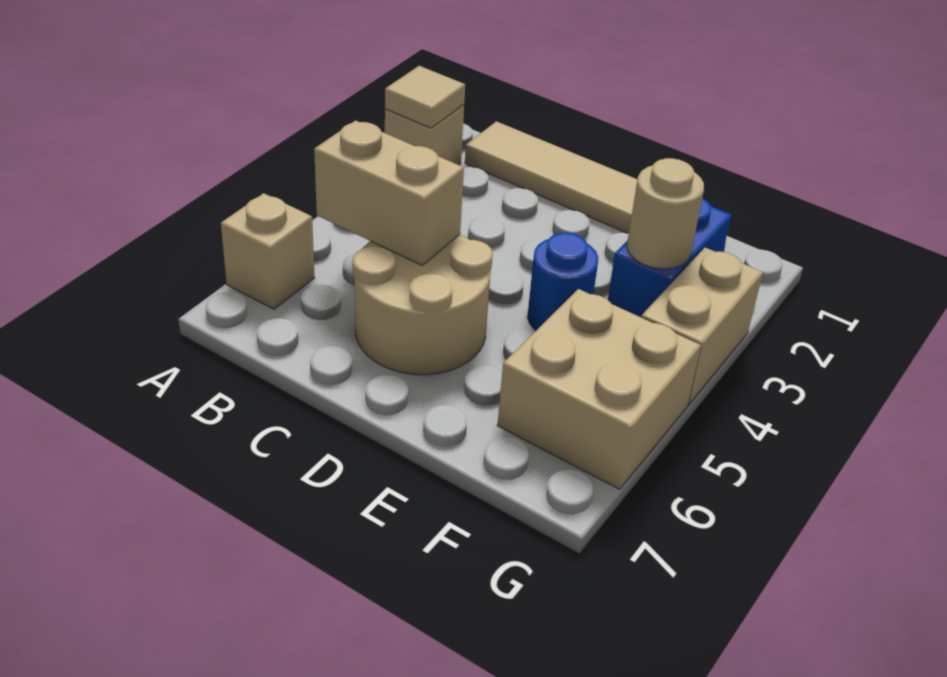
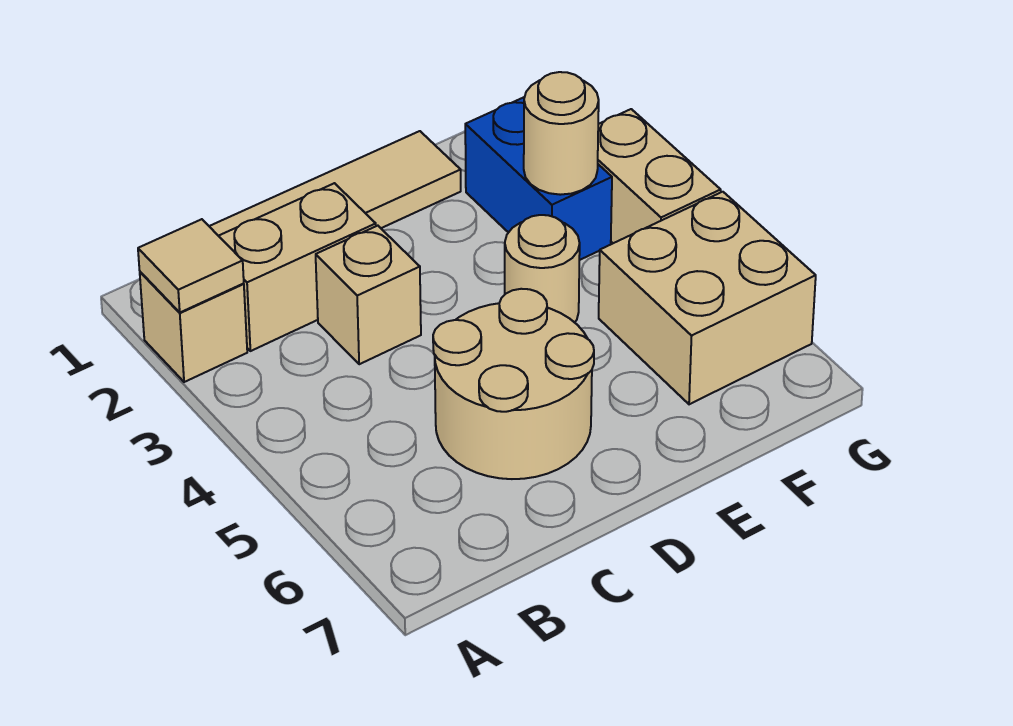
tan brick A6 level 1 -> tan brick C3 level 1
tan brick B5:C5 level 2 -> tan brick B2:C2 level 1
blue round brick E4 level 1 -> tan round brick E4 level 1

